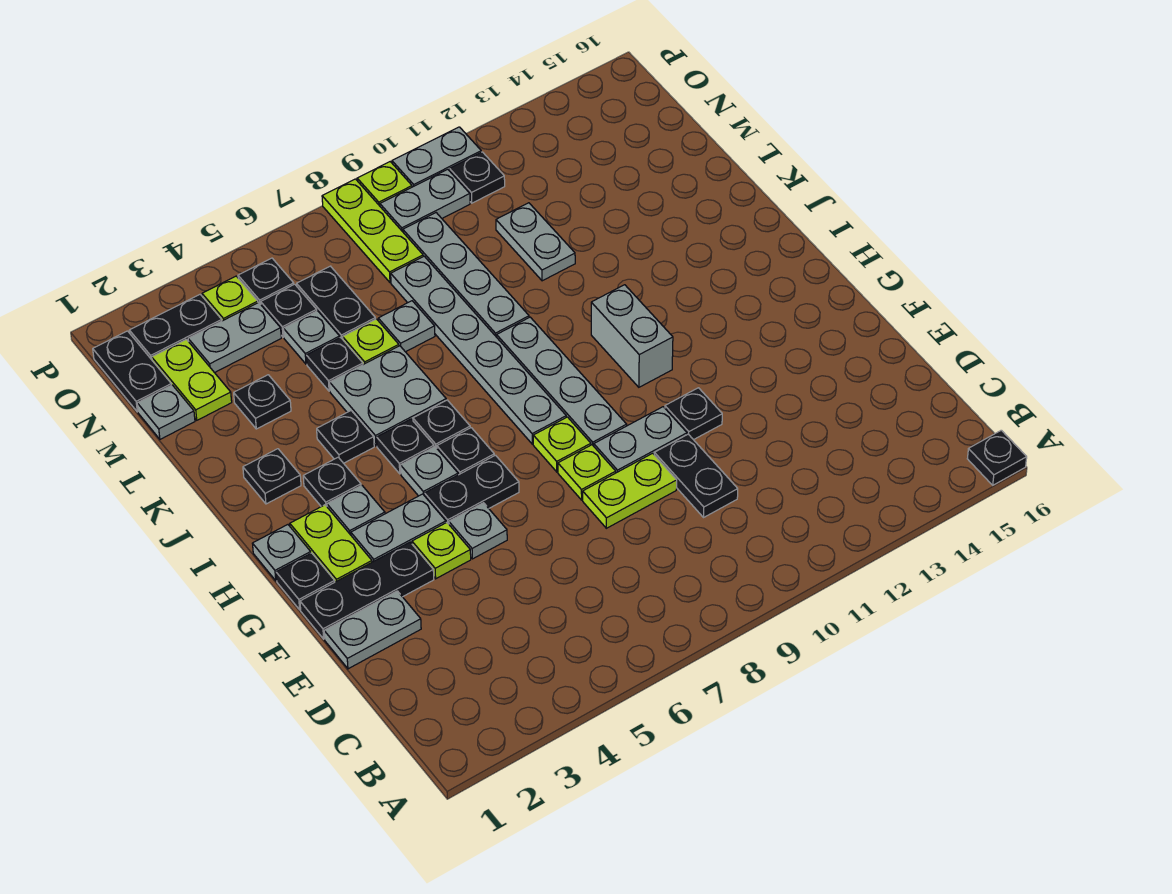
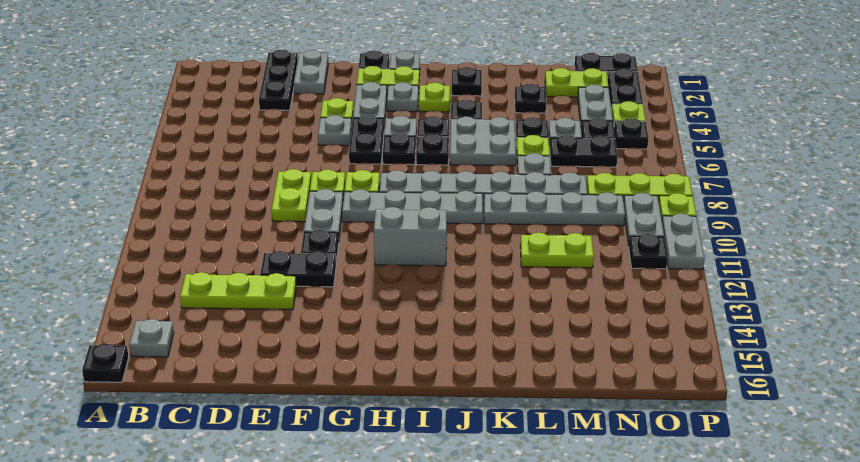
none -> lime plate C13:E13 level 1
black plate D10:E10 level 1 -> black plate E12:F12 level 1
black plate F1:F3 level 1 -> black plate D1:D3 level 1
black plate I3 level 1 -> lime plate I3 level 1
grey plate L11:M11 level 1 -> lime plate L11:M11 level 1
grey plate M1 level 1 -> grey plate B15 level 1

